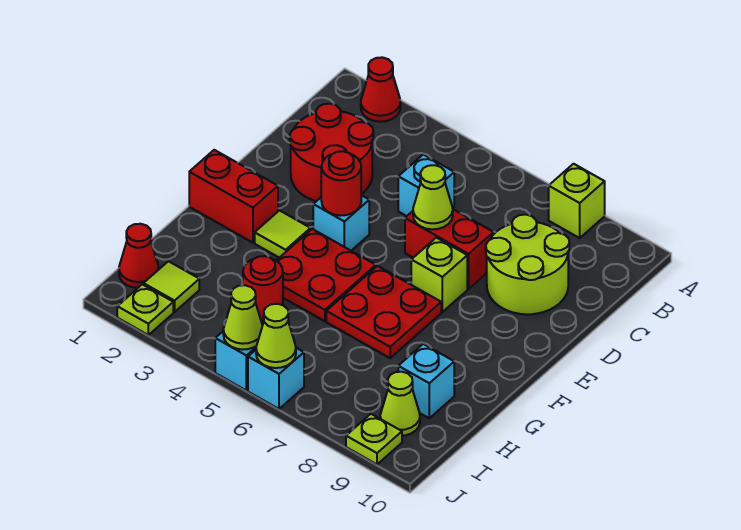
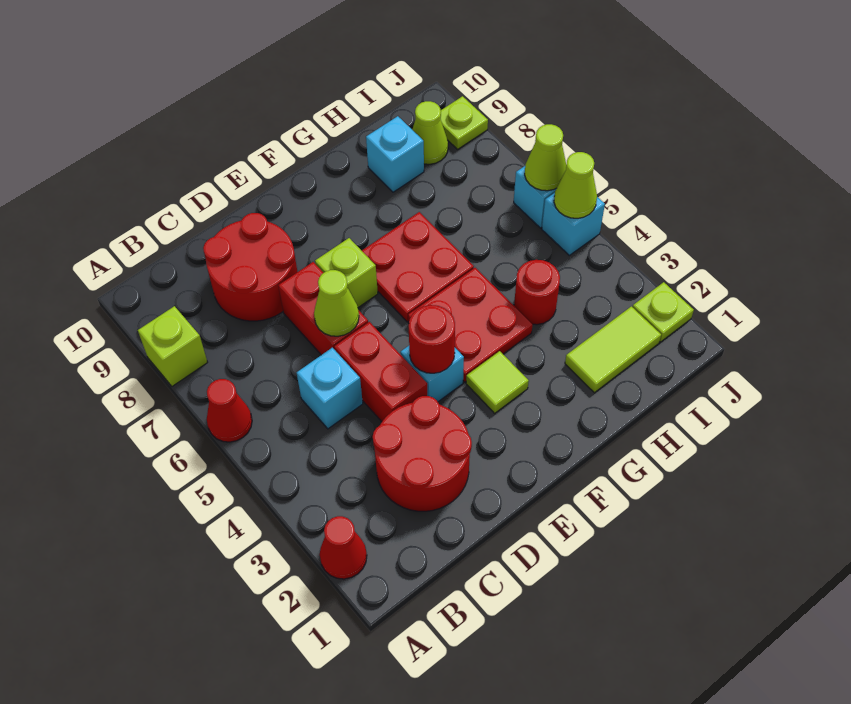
lime round brick C8:D9 level 1 -> red round brick C8:D9 level 1
red brick F1:F2 level 1 -> red brick D4:D5 level 1
red cone I1 level 1 -> red cone A6 level 1
lime tile I2 level 1 -> lime tile H2:I2 level 1

